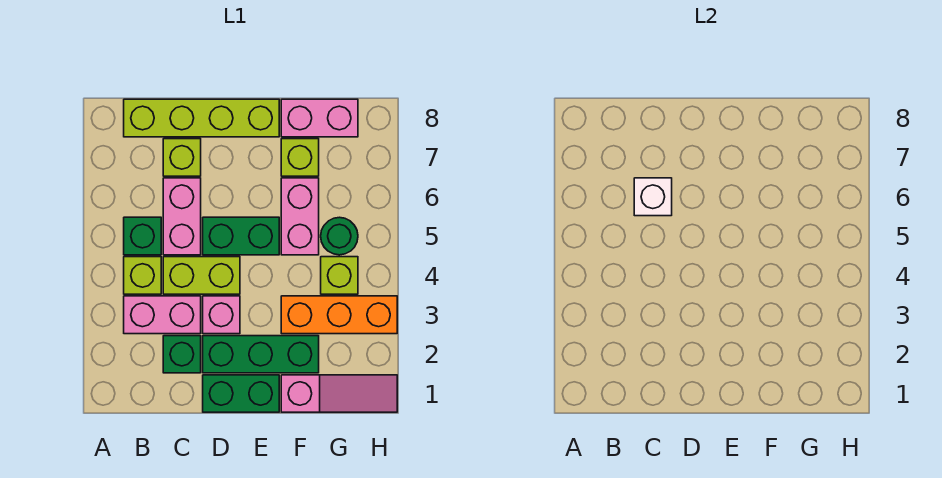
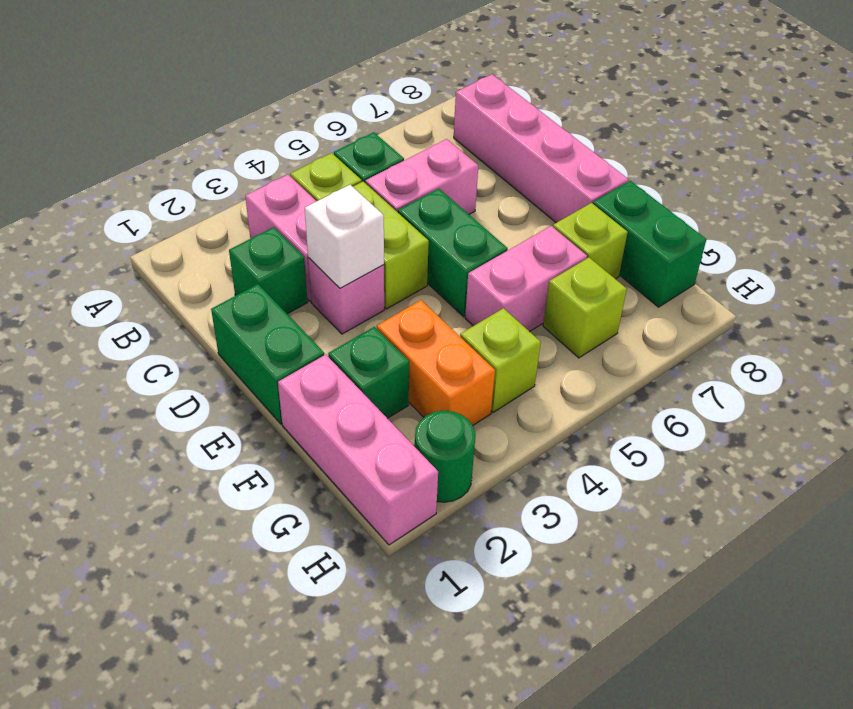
lime brick B8:E8 level 1 -> pink brick B8:E8 level 1
white brick C6 level 2 -> white brick D3 level 2
lime brick C7 level 1 -> lime brick G6 level 1
green brick D2:F2 level 1 -> green brick F2 level 1
pink slope F1:H1 level 1 top F -> pink brick F1:H1 level 1
orange brick F3:H3 level 1 -> orange brick F3:G3 level 1
pink brick F8:G8 level 1 -> green brick F8:G8 level 1
green round brick G5 level 1 -> green round brick H2 level 1

